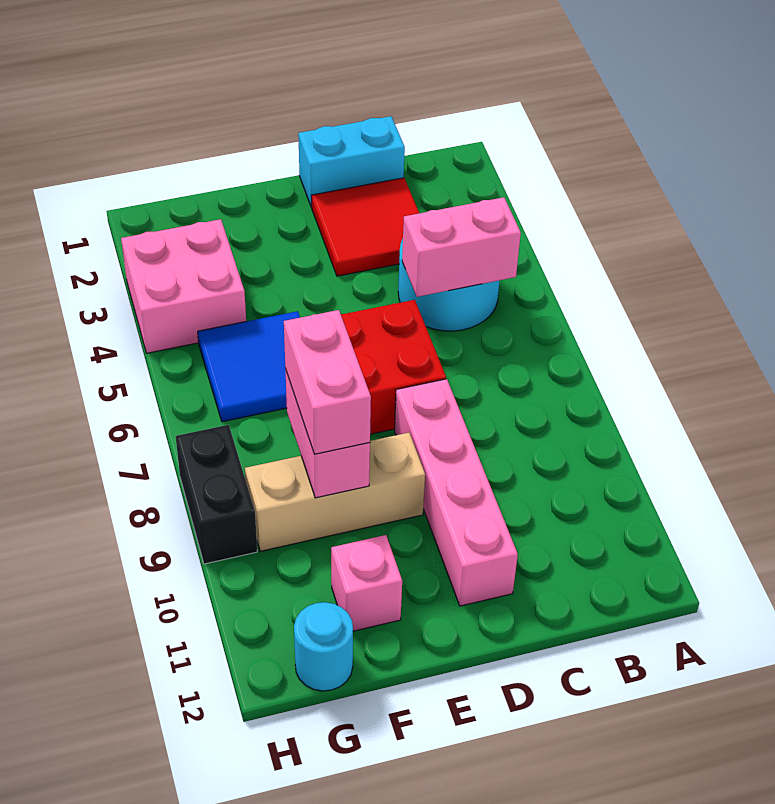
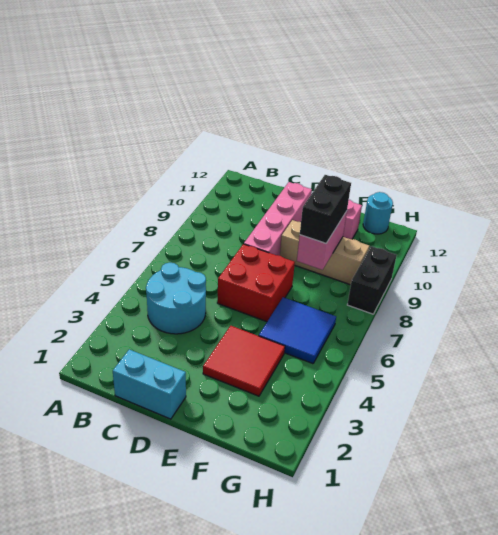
pink brick B5:C5 level 2 -> none
red tile C2:D3 level 1 -> red tile E3:F4 level 1
pink brick F8:F9 level 3 -> black brick F8:F9 level 3
pink brick G3:H4 level 1 -> none

